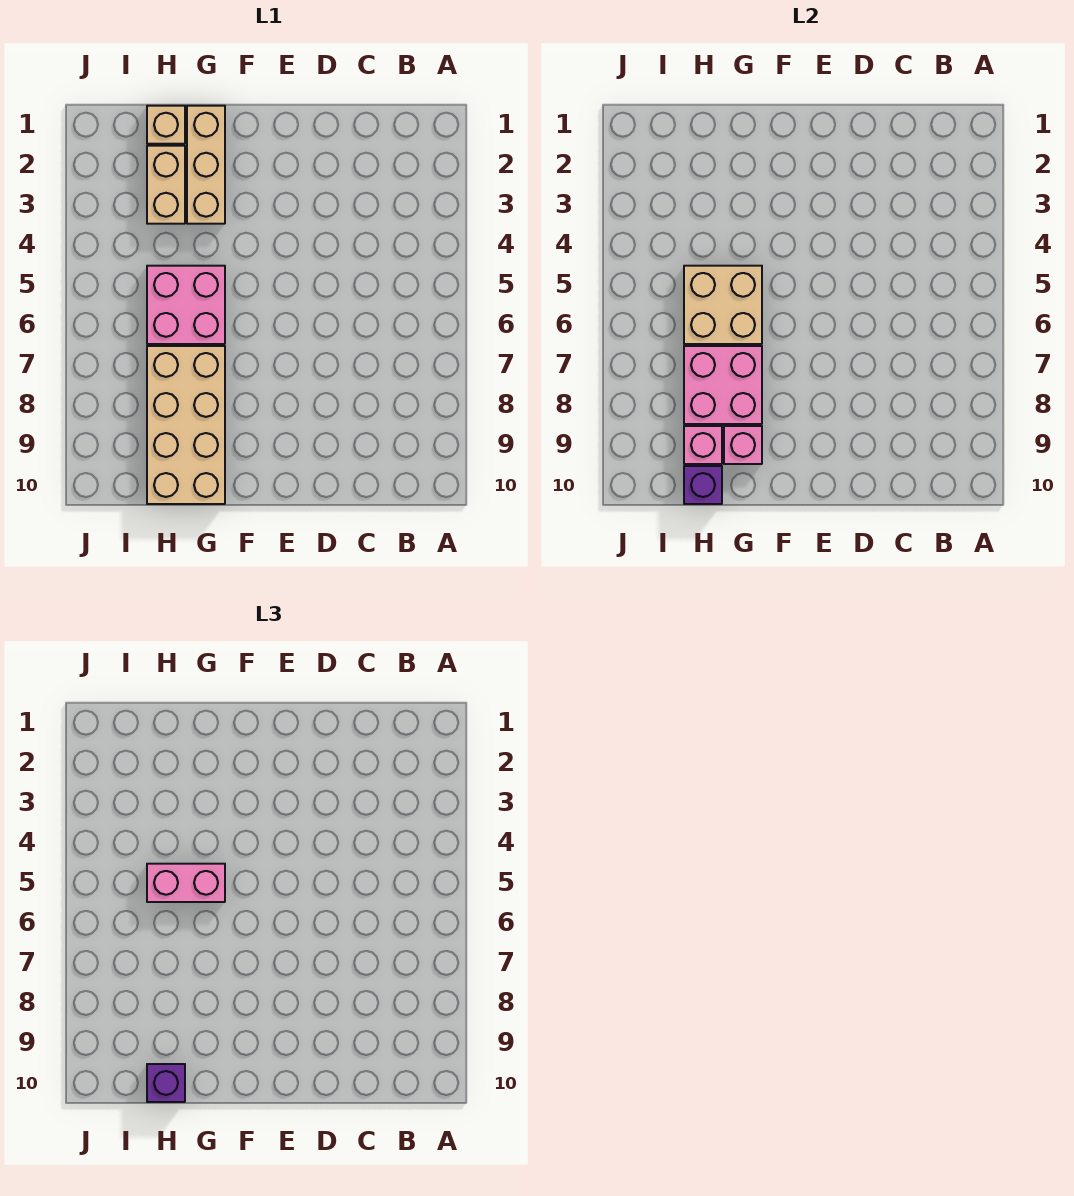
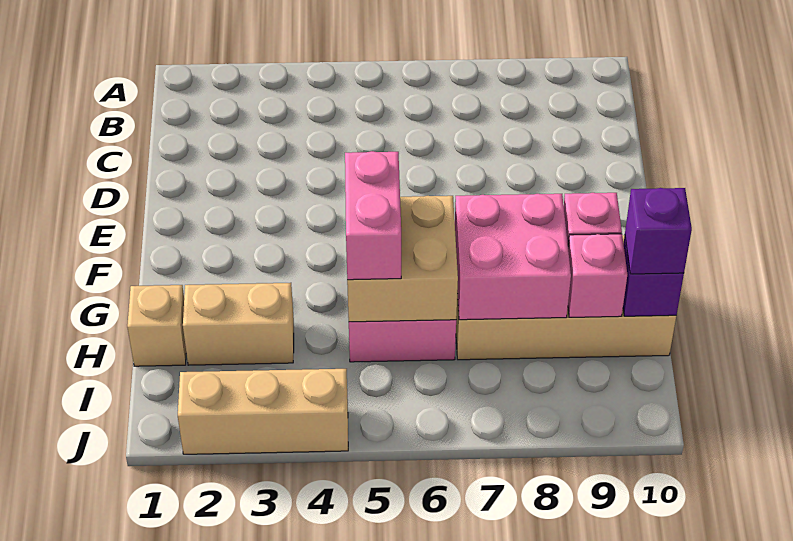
tan brick G1:G3 level 1 -> tan brick J2:J4 level 1

